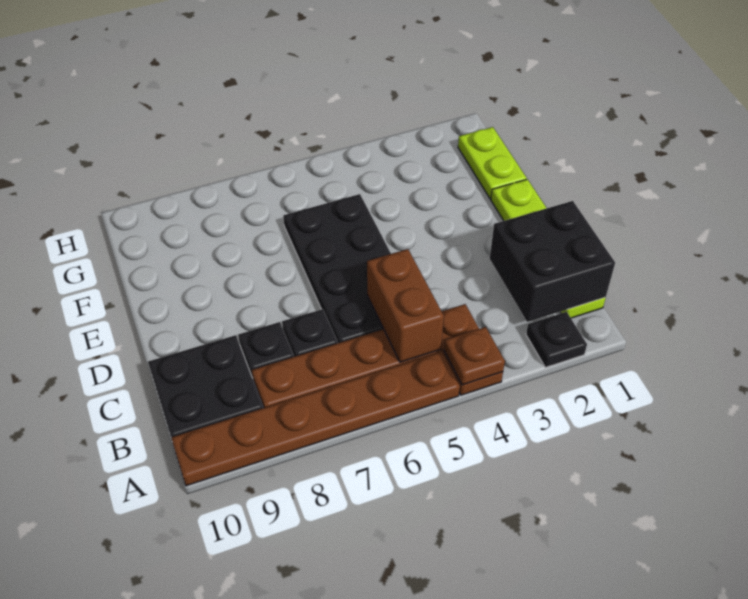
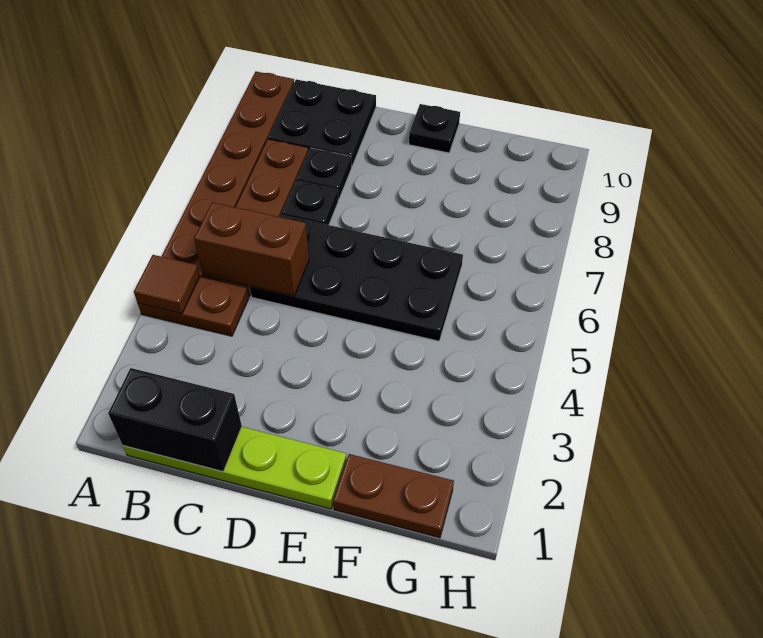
black plate A2 level 1 -> black plate E10 level 1
brown plate A4 level 2 -> brown tile A4 level 2
black brick B1:C2 level 2 -> black brick B1:C1 level 2
lime plate F1:G1 level 1 -> brown plate F1:G1 level 1

